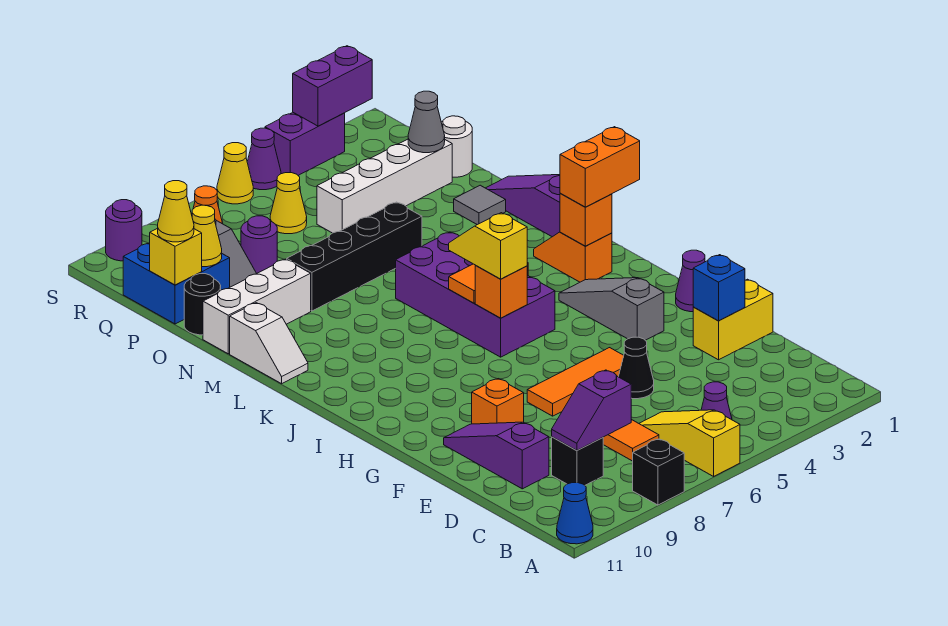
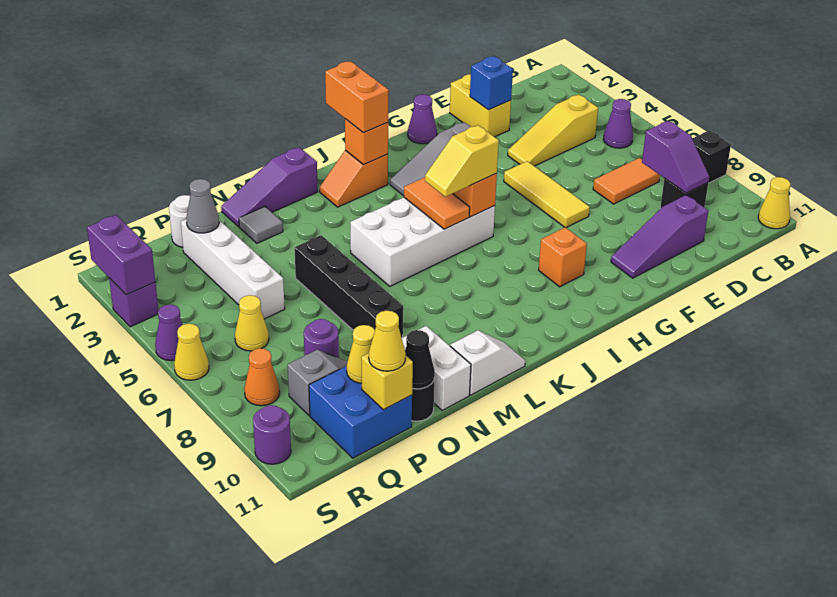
yellow slope A6:C6 level 1 top A -> yellow slope C4:E4 level 1 top C
blue cone A11 level 1 -> yellow cone A11 level 1
black cone E5 level 1 -> black cone O11 level 2
orange tile F5:F7 level 1 -> yellow tile F5:F7 level 1
orange brick F9 level 1 -> orange brick H9 level 1
purple brick I5:L6 level 1 -> white brick I5:L6 level 1
white brick N9:N11 level 1 -> white brick N10:N11 level 1
purple brick S3:S4 level 1 -> purple brick S3 level 1

